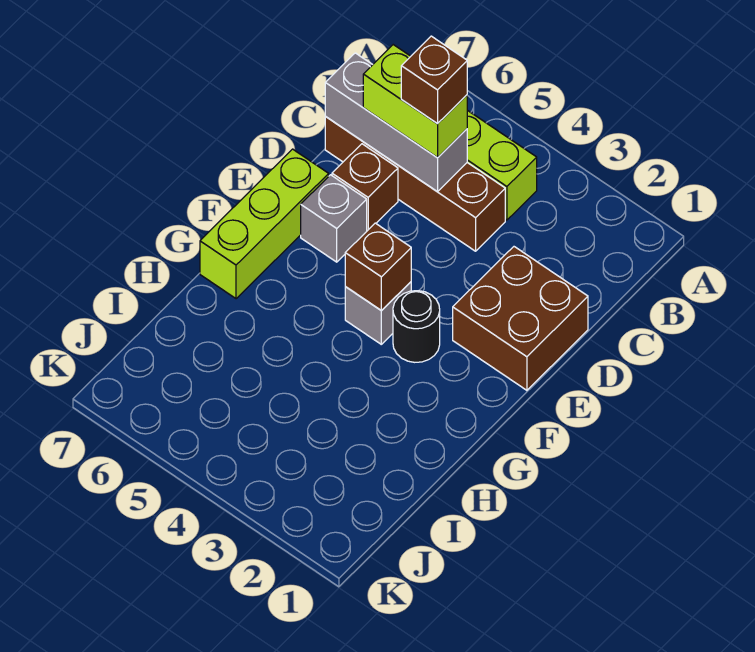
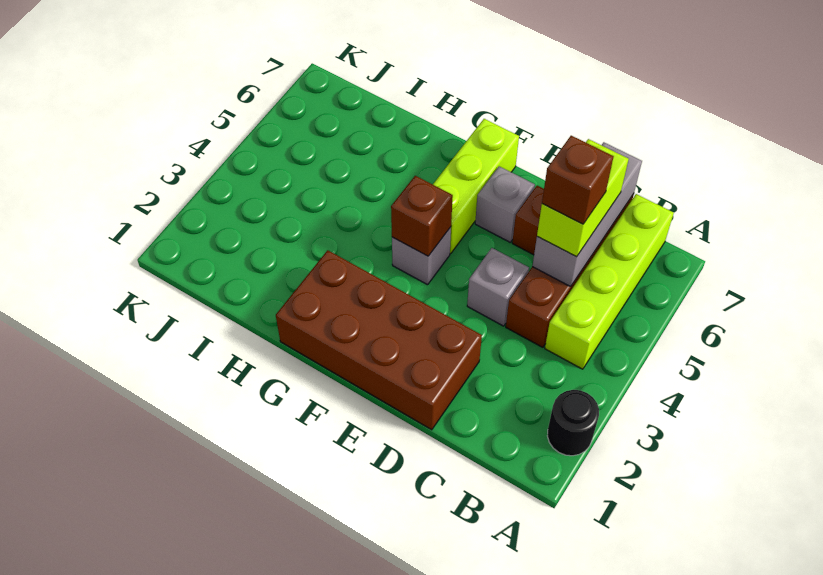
brown brick D1:E2 level 1 -> brown brick D1:G2 level 1
none -> grey brick D4 level 1
lime brick E7:G7 level 1 -> lime brick F5:F7 level 1
black round brick F3 level 1 -> black round brick A2 level 1

